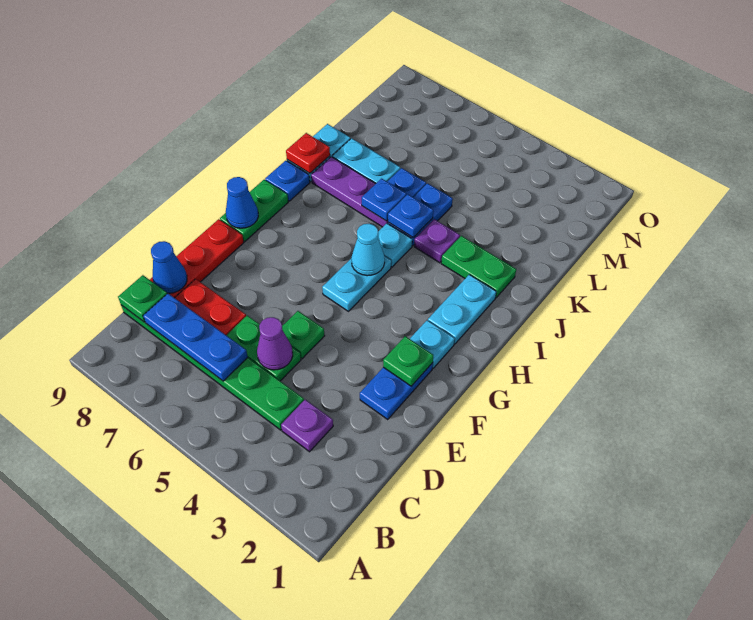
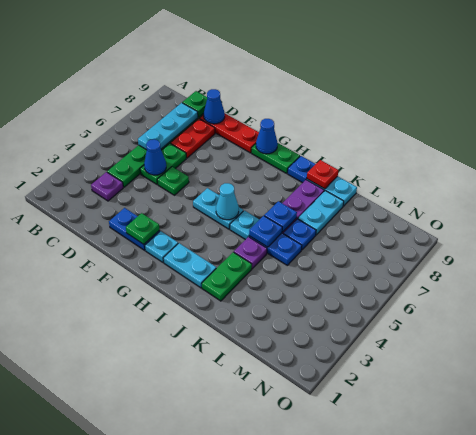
blue plate C6:C8 level 2 -> cyan plate C6:C8 level 2
purple cone D5 level 2 -> blue cone D5 level 2

